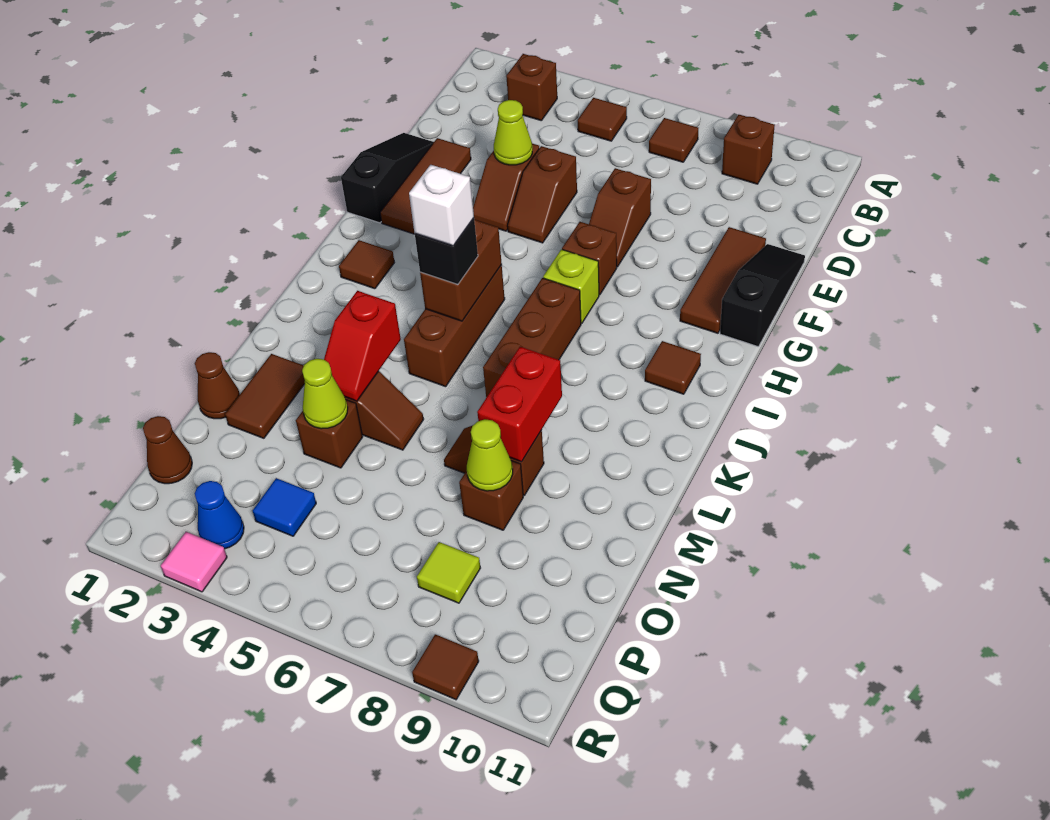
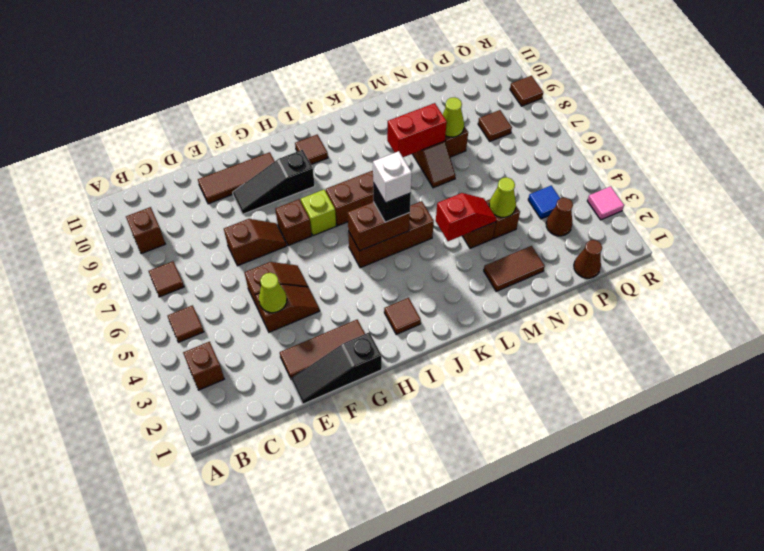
black slope E11:G11 level 1 top G -> black slope F9:H9 level 1 top H
brown cone N1 level 1 -> brown cone P3 level 1
lime tile P8 level 1 -> brown tile P8 level 1
blue cone Q3 level 1 -> none

